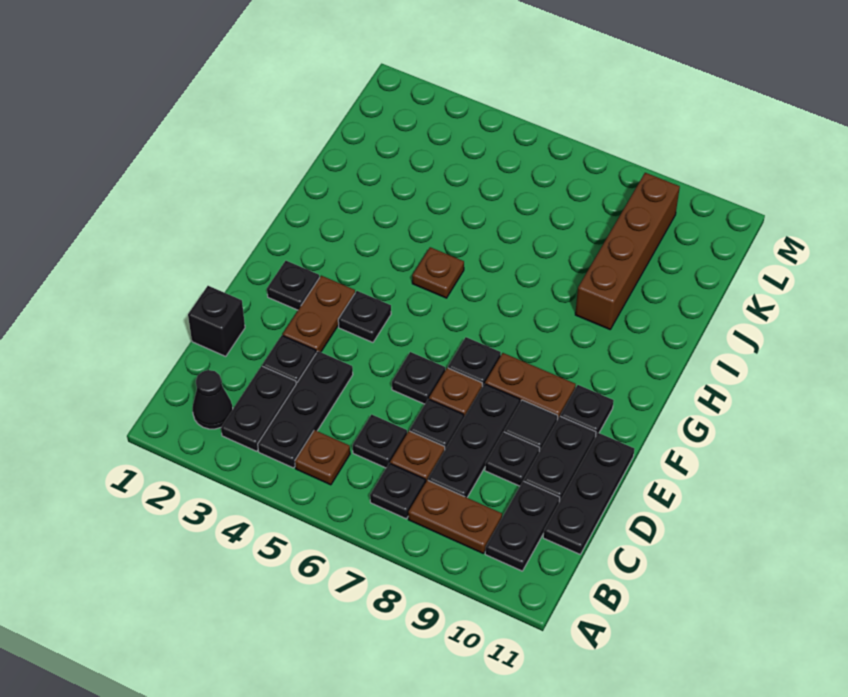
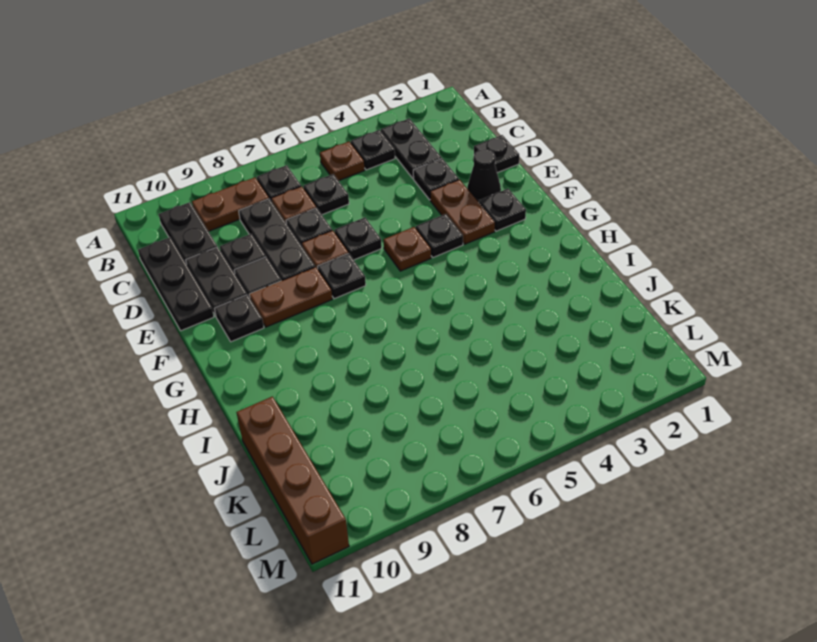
black cone B2 level 1 -> black cone E2 level 1
black plate B4:D4 level 1 -> black plate B4 level 1
black brick D1 level 1 -> black plate D1 level 1
brown plate H5 level 1 -> brown plate F5 level 1
brown brick I9:L9 level 1 -> brown brick J11:M11 level 1

